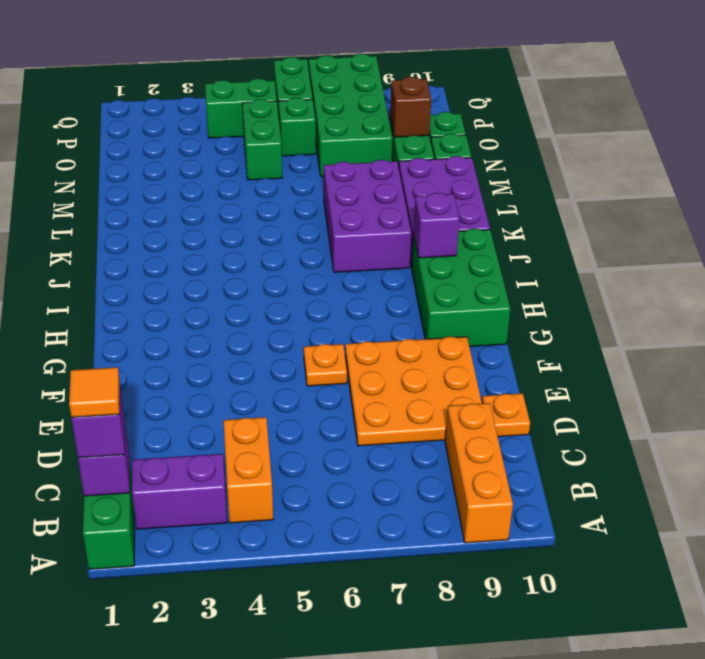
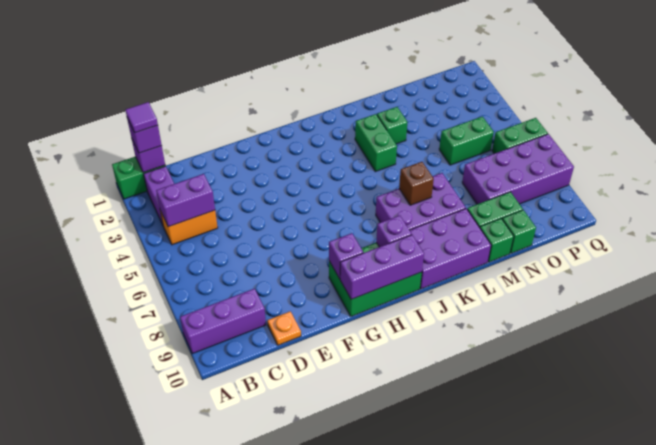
orange brick A9:C9 level 1 -> purple brick A9:C9 level 1
orange tile B1 level 4 -> purple tile B1 level 4
none -> purple brick B4:C4 level 2
orange plate D7:F9 level 1 -> none
orange plate F6 level 1 -> none
none -> purple brick G9 level 2
none -> purple brick G10:I10 level 2
green brick N7:Q8 level 1 -> purple brick N7:Q8 level 1
brown brick N9 level 2 -> brown brick K7 level 2
green brick O6 level 1 -> green brick L3 level 1
green brick P4:P5 level 1 -> green brick K3:K4 level 1

